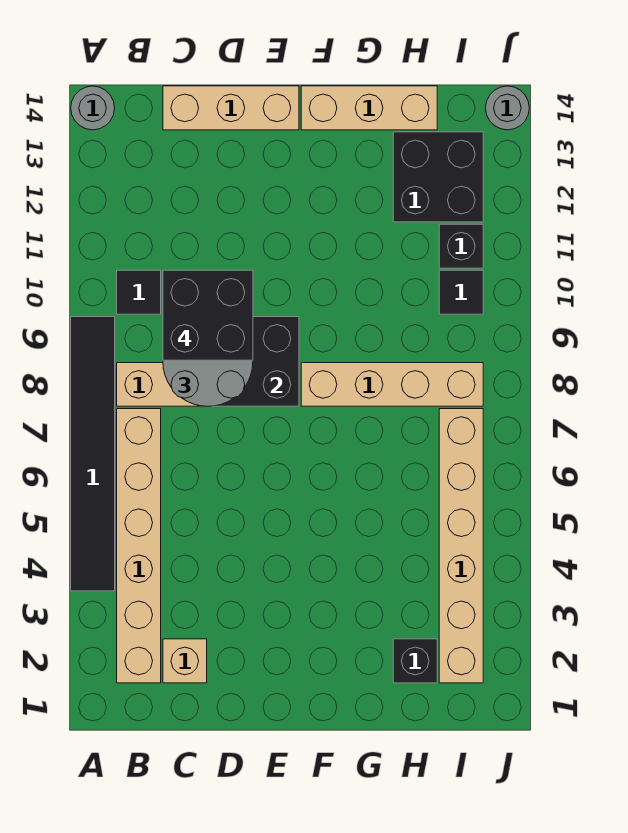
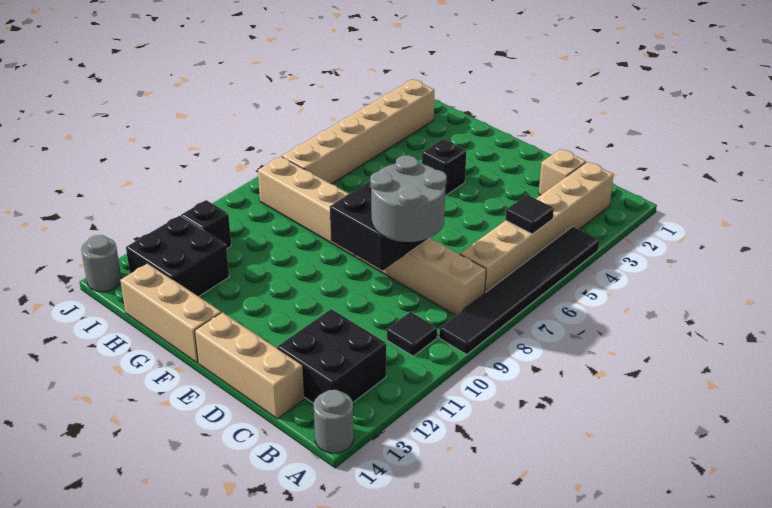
black brick C9:D10 level 4 -> black brick B12:C13 level 1
black brick H2 level 1 -> black brick F4 level 1
black tile I10 level 1 -> black tile B5 level 2

